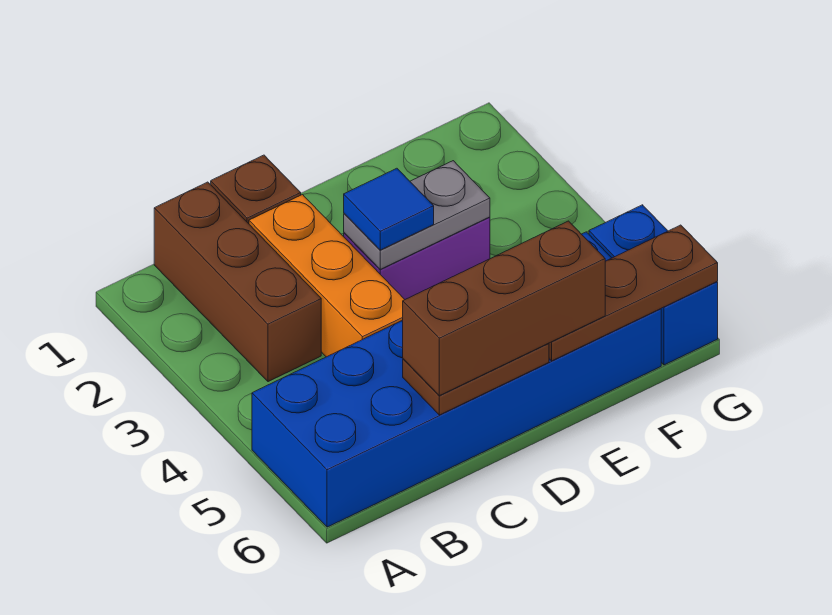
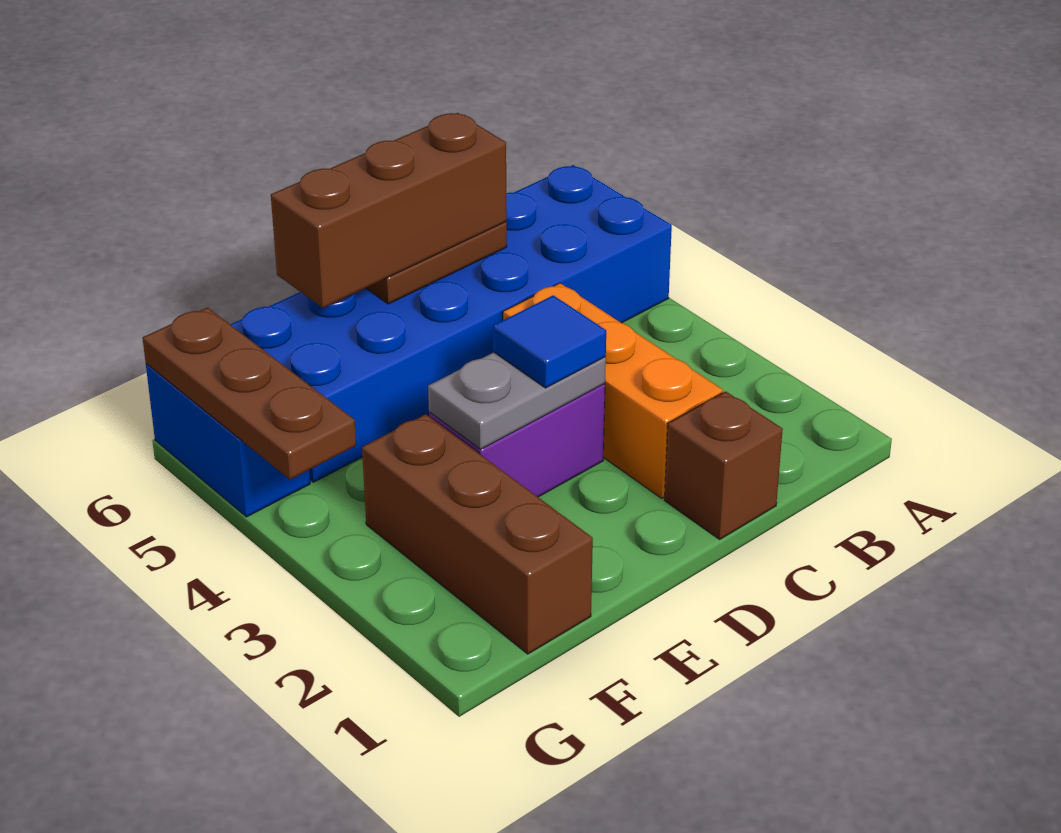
brown brick B1:B3 level 1 -> brown brick F1:F3 level 1
brown plate E6:G6 level 2 -> brown plate G4:G6 level 2

